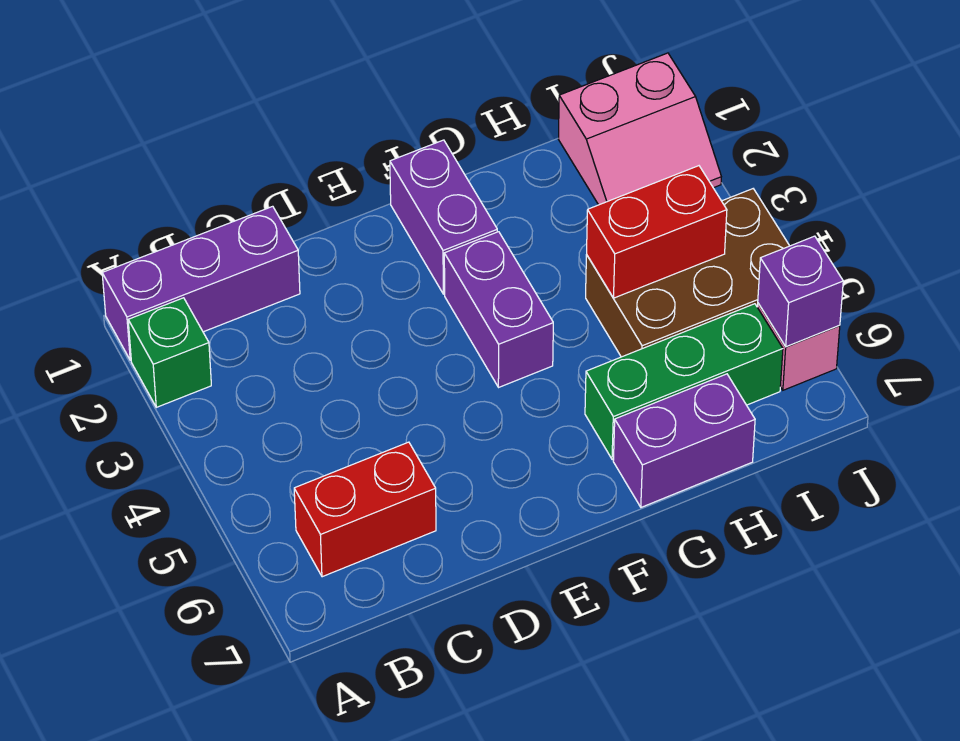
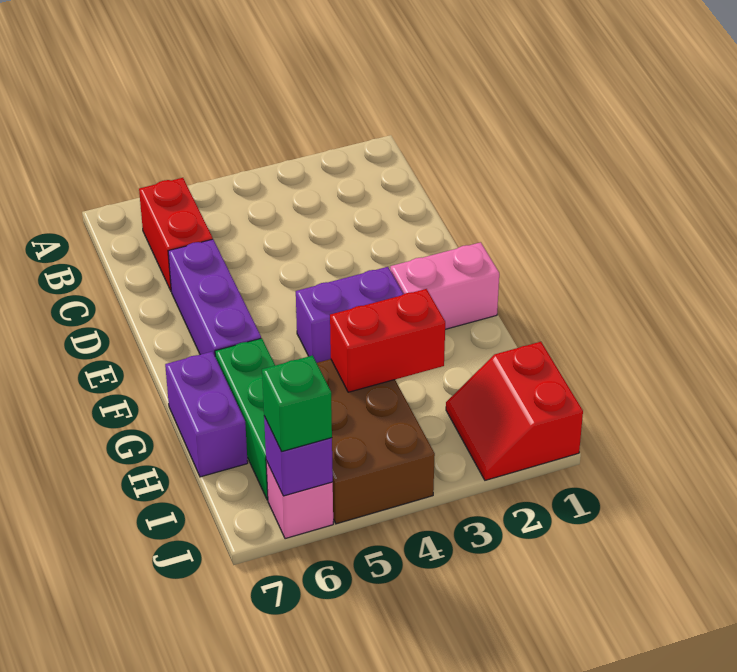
purple brick A1:C1 level 1 -> purple brick D6:F6 level 1
green brick A2 level 1 -> green brick J6 level 3
purple brick F1:F2 level 1 -> pink brick F1:F2 level 1
red brick H4:I4 level 2 -> red brick H3:H4 level 2
pink slope I1:J2 level 1 top 1 -> red slope I1:J2 level 1 top 1

